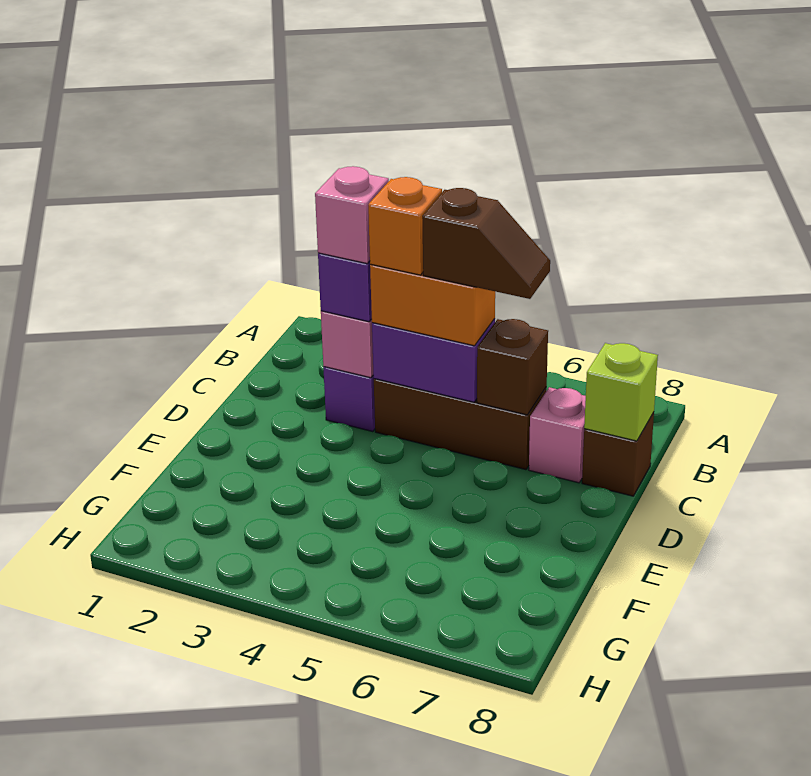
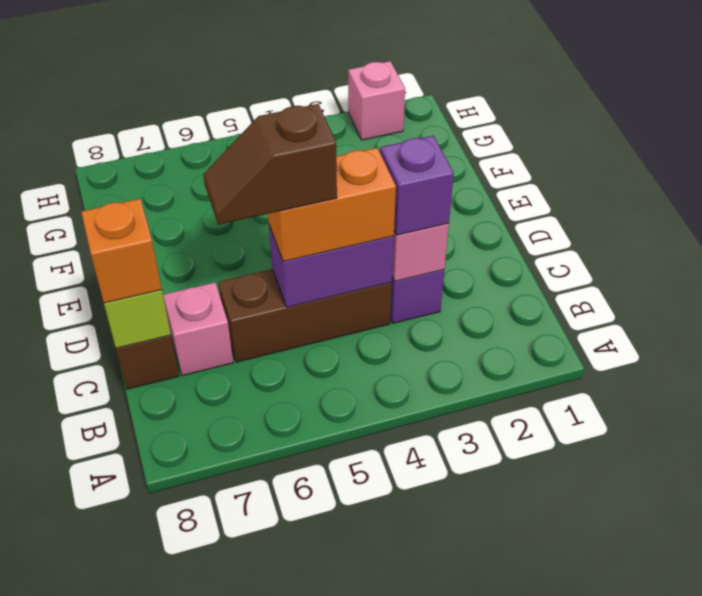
pink brick C3 level 4 -> pink brick H2 level 1
orange brick C4 level 4 -> orange brick C8 level 3
brown brick C6 level 2 -> none

